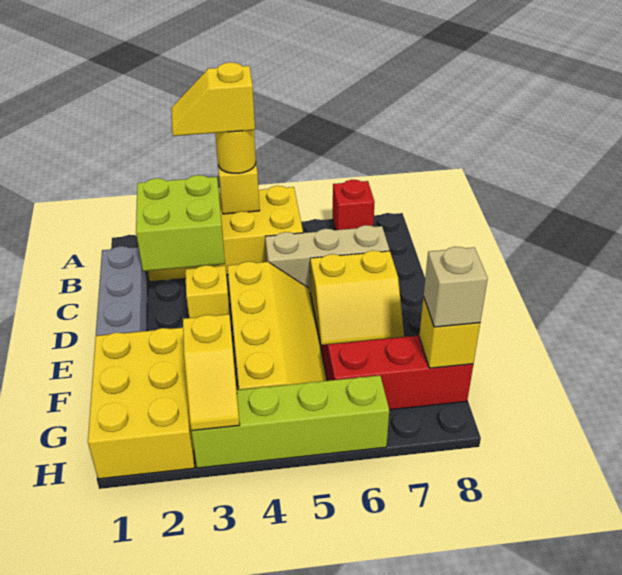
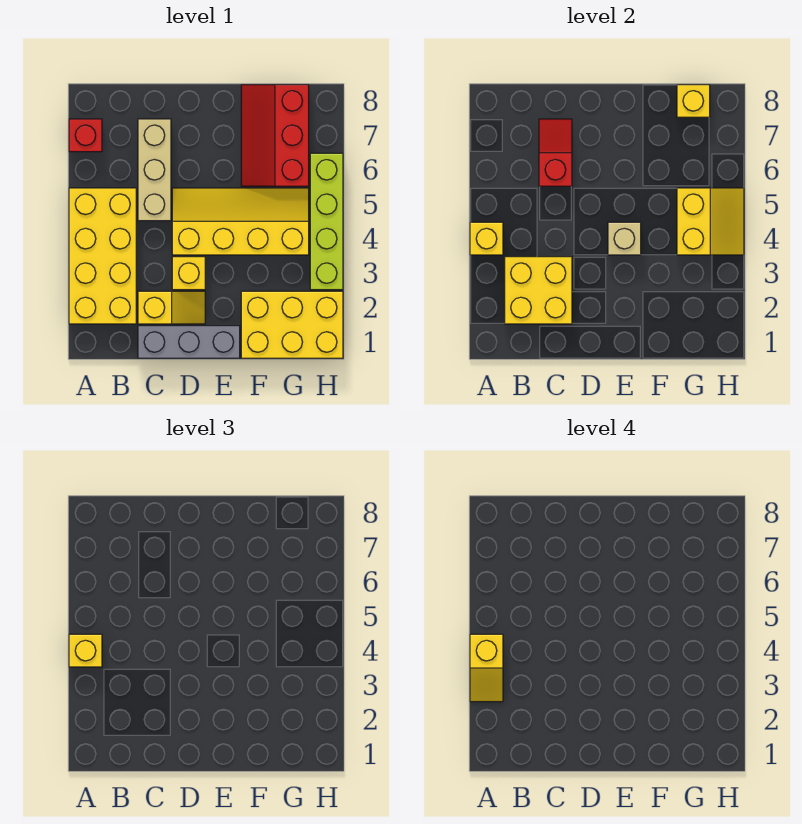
yellow round brick A4 level 3 -> yellow brick A4 level 3
lime brick B2:C3 level 2 -> yellow brick B2:C3 level 2
none -> red slope C6:C7 level 2 top 6
yellow slope D6:E7 level 1 top D -> yellow slope G4:H5 level 2 top G
yellow slope G3:H3 level 2 top G -> yellow slope C2:D2 level 1 top C
tan brick G8 level 3 -> tan brick E4 level 2

